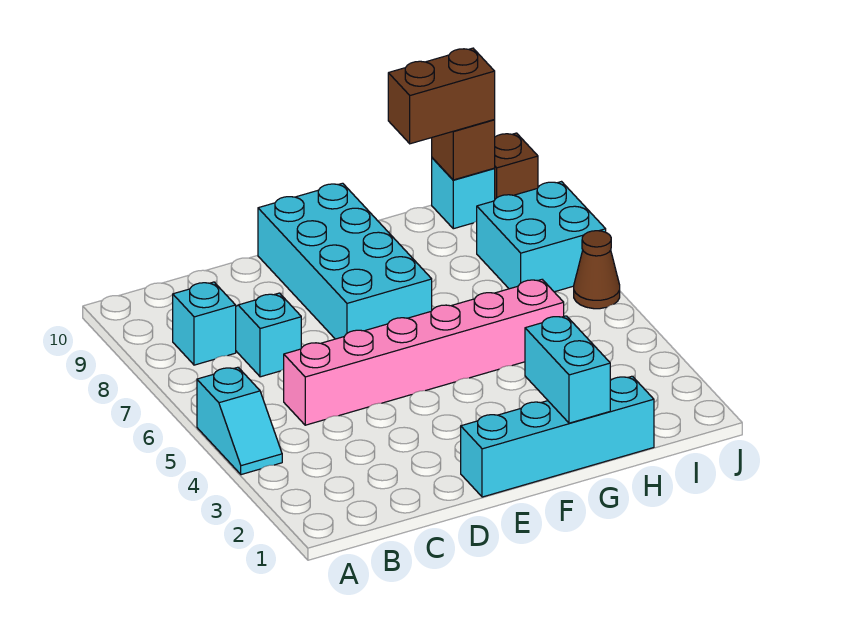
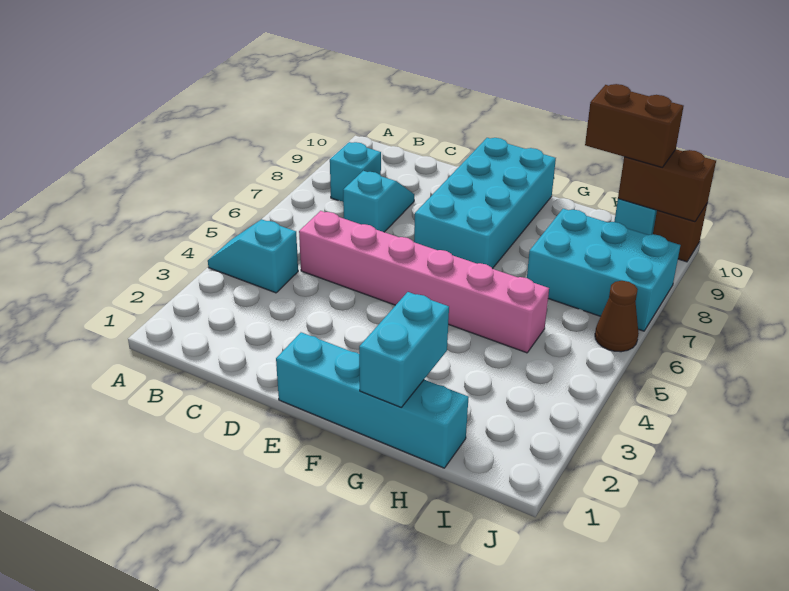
cyan slope A4:A5 level 1 top 5 -> cyan slope A4:B4 level 1 top B
cyan brick I7:J8 level 1 -> cyan brick H7:J8 level 1
brown brick I10 level 2 -> brown brick I10:J10 level 2

